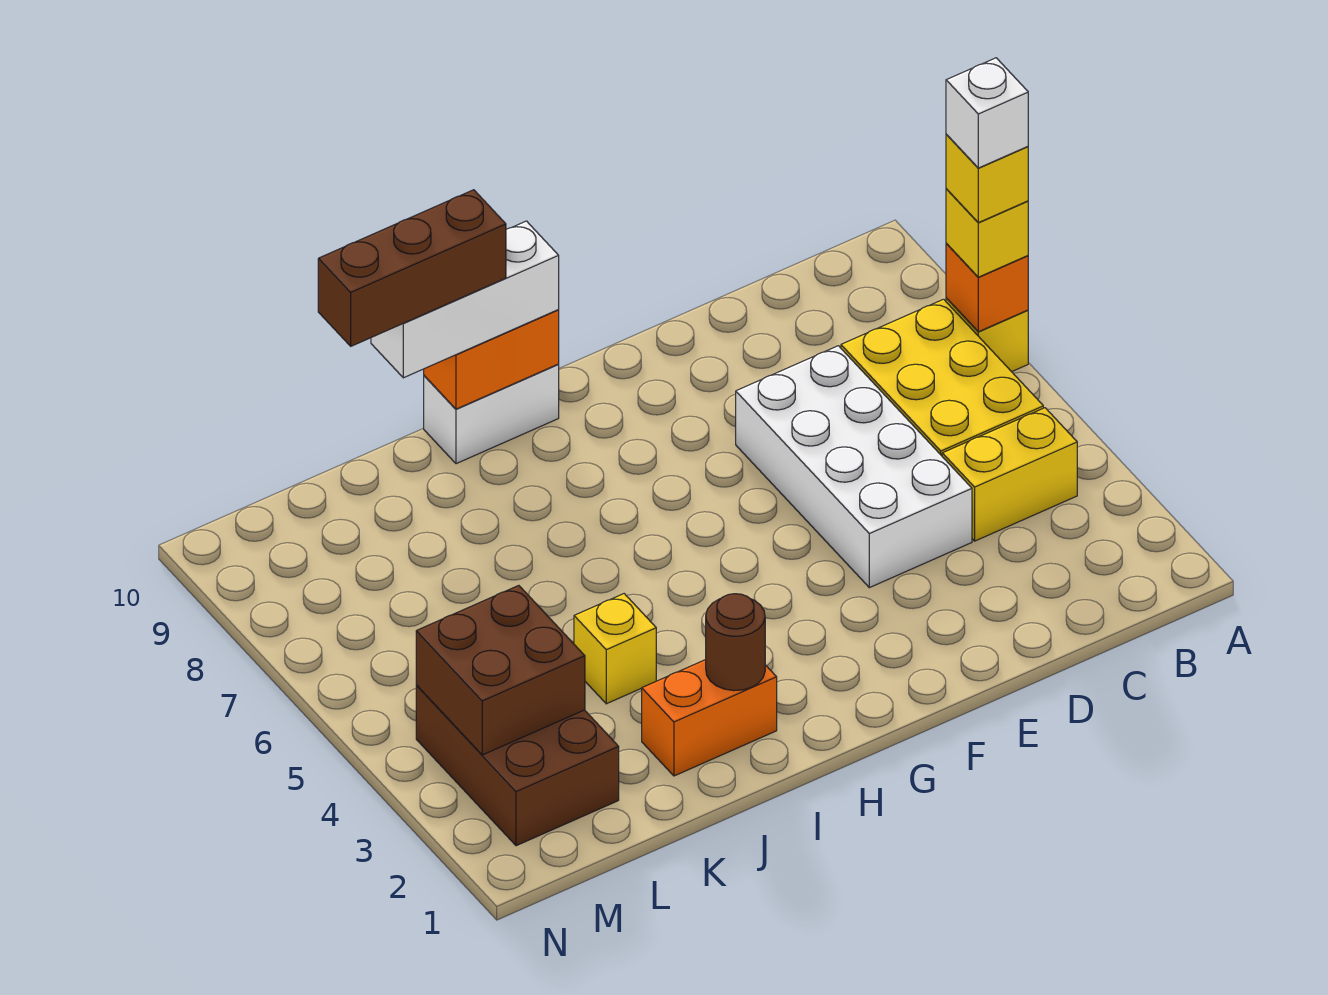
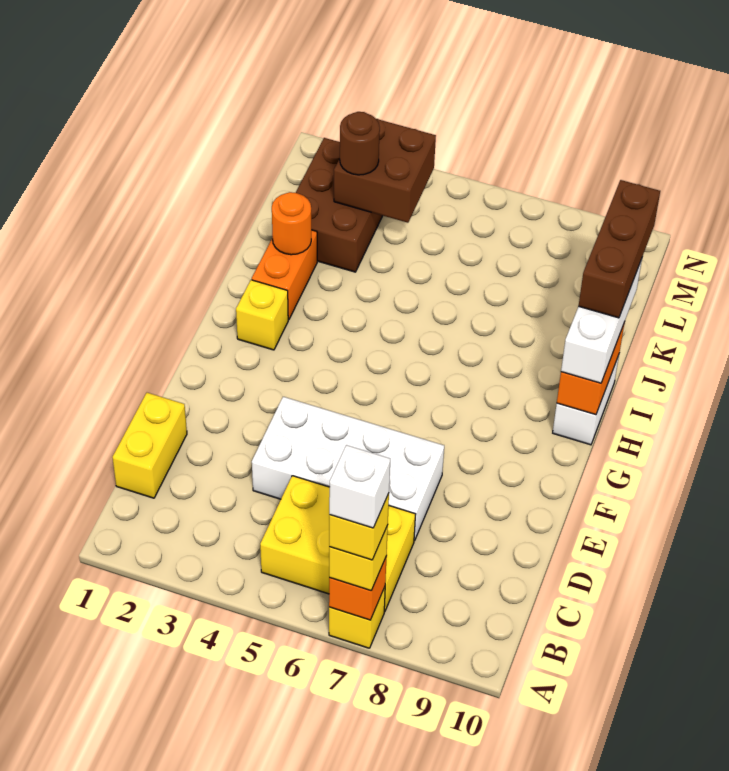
yellow brick B4:C4 level 1 -> yellow brick C1:D1 level 1
brown round brick I2 level 2 -> brown round brick L3 level 3
none -> orange round brick J2 level 2
yellow brick J4 level 1 -> yellow brick H2 level 1
brown brick L2:M4 level 1 -> brown brick K2:M3 level 1

